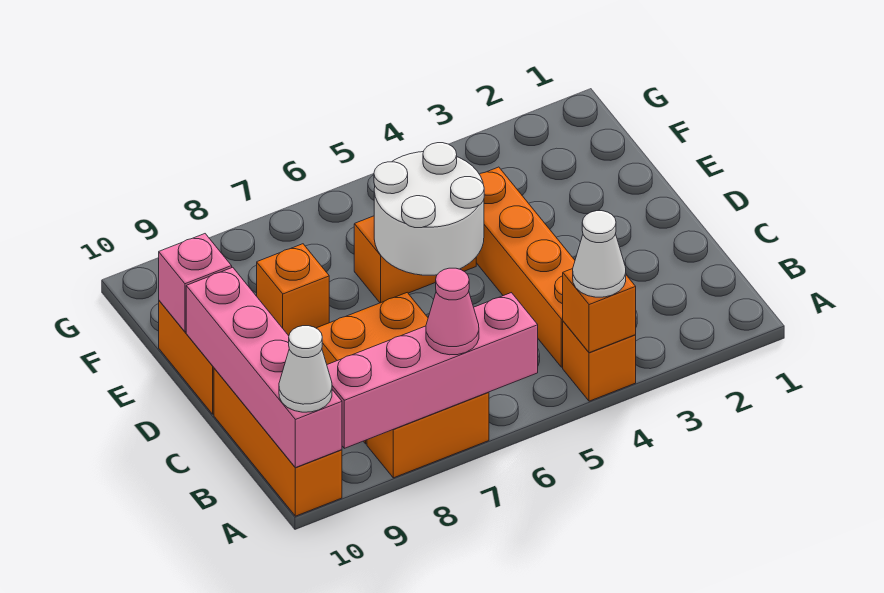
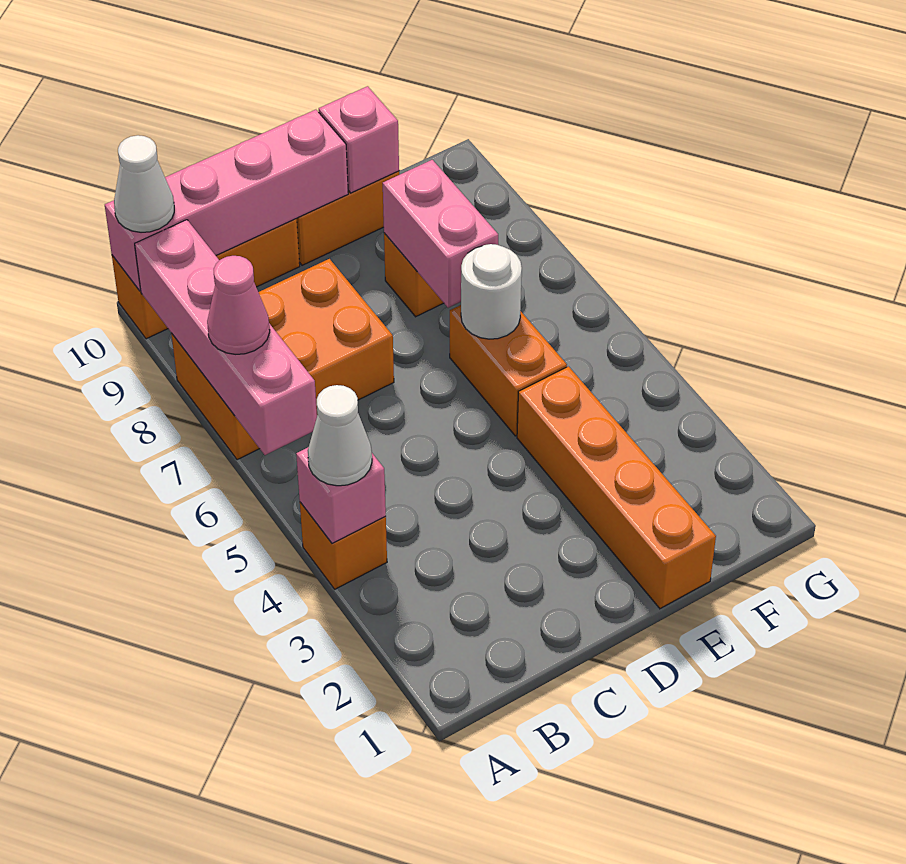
orange brick A4 level 2 -> pink brick A4 level 2
orange brick B4:E4 level 1 -> orange brick E1:E4 level 1
white round brick D5:E6 level 2 -> white round brick E6 level 2
none -> pink brick E7:E8 level 2

